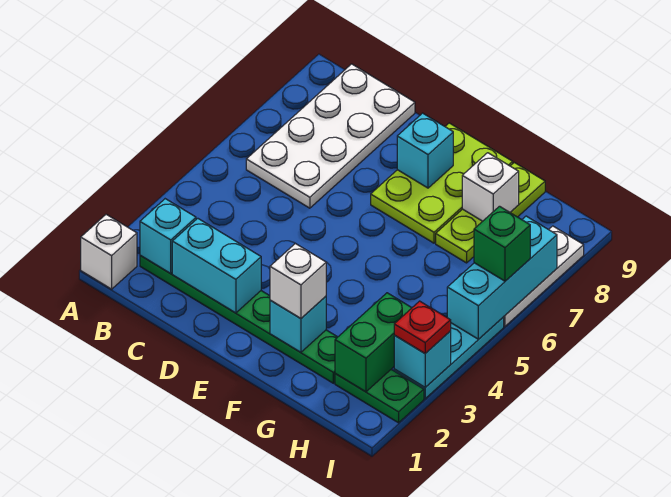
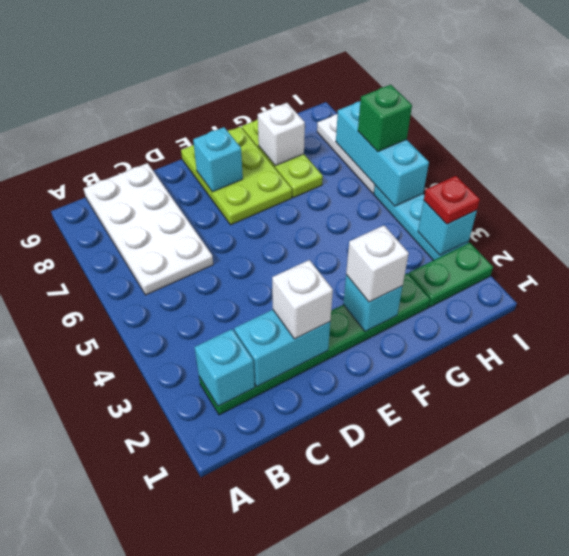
white brick A1 level 1 -> white brick D2 level 3
green brick H2:H3 level 2 -> none

